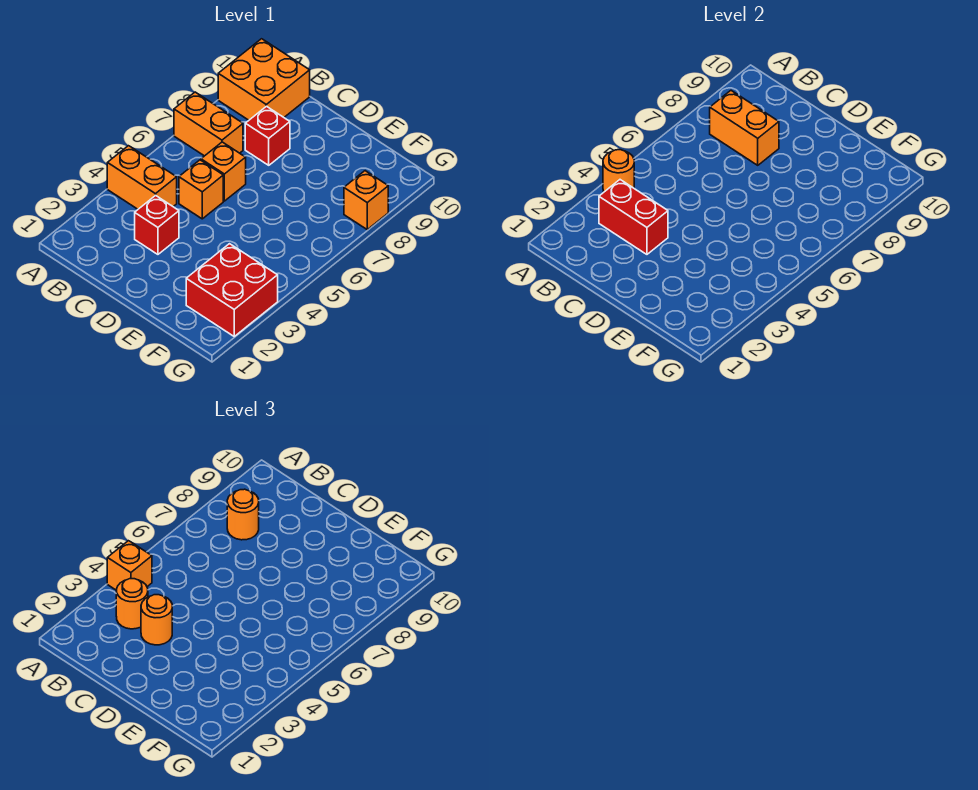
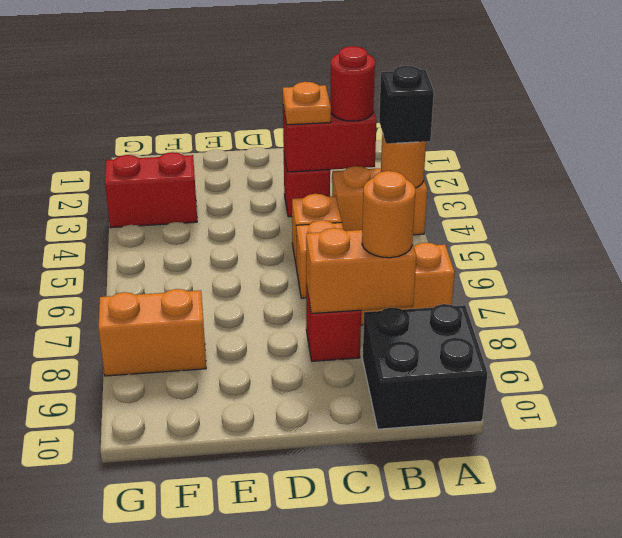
orange brick A4 level 3 -> black brick A4 level 3
orange brick A9:B10 level 1 -> black brick A9:B10 level 1
orange round brick B3 level 3 -> red round brick B3 level 3
orange round brick C3 level 3 -> orange plate C3 level 3
red brick F2:G3 level 1 -> red brick F3:G3 level 1
orange brick G8 level 1 -> orange brick F8:G8 level 1

